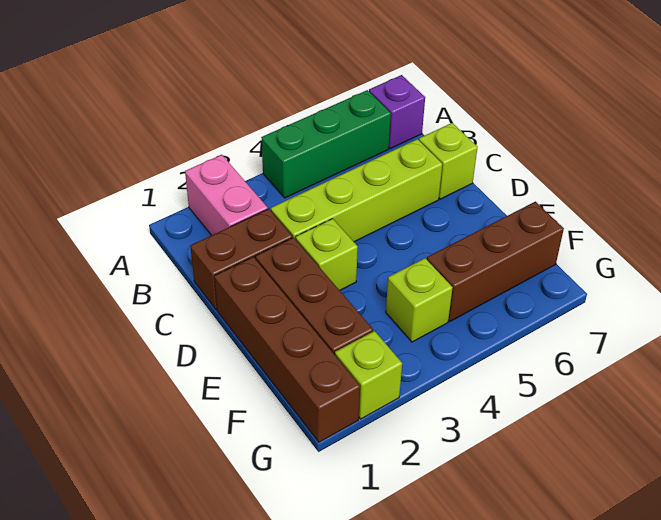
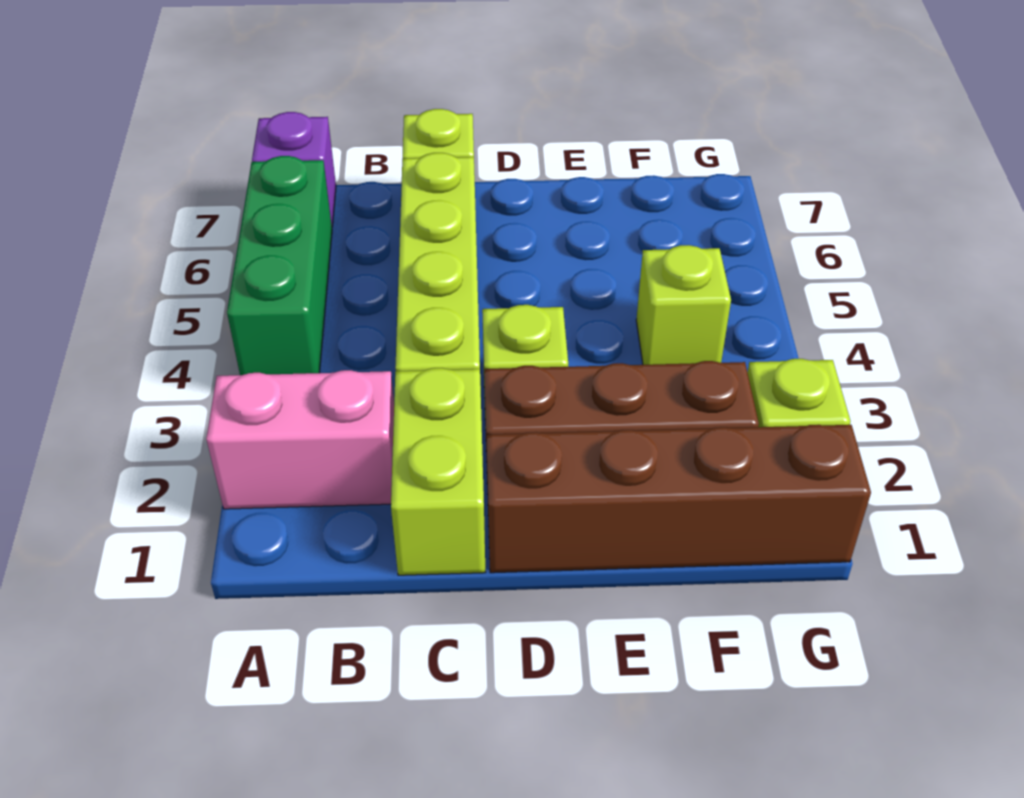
brown brick C1:C2 level 1 -> lime brick C1:C2 level 1
brown brick F5:F7 level 1 -> none

